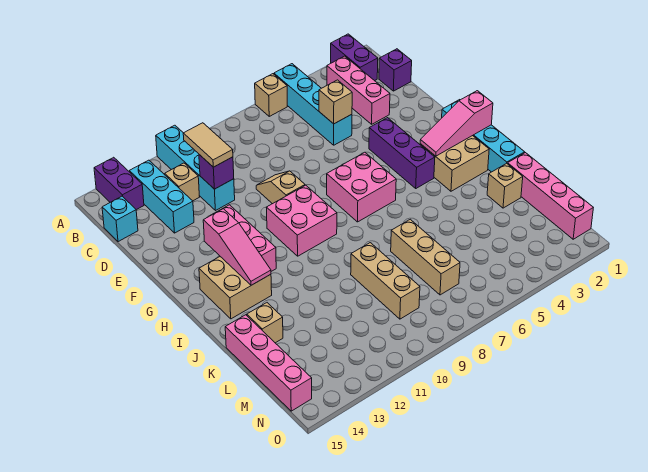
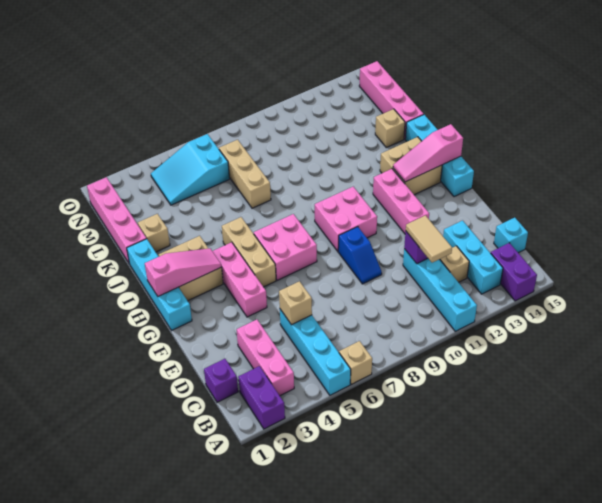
tan slope E9:F9 level 1 top F -> blue slope E9:F9 level 1 top F
purple brick F4:H4 level 1 -> pink brick F4:H4 level 1
pink slope G13:I13 level 2 top G -> pink slope H13:H15 level 2 top 15
none -> cyan brick G15:J15 level 1
tan brick K9:M9 level 1 -> tan brick G5:I5 level 1
none -> cyan slope M4:N6 level 1 top 6

